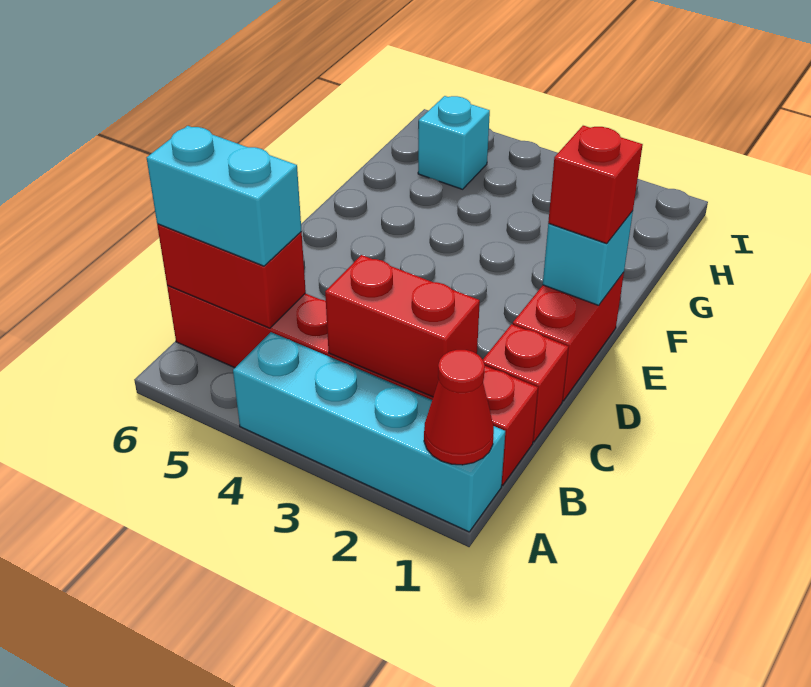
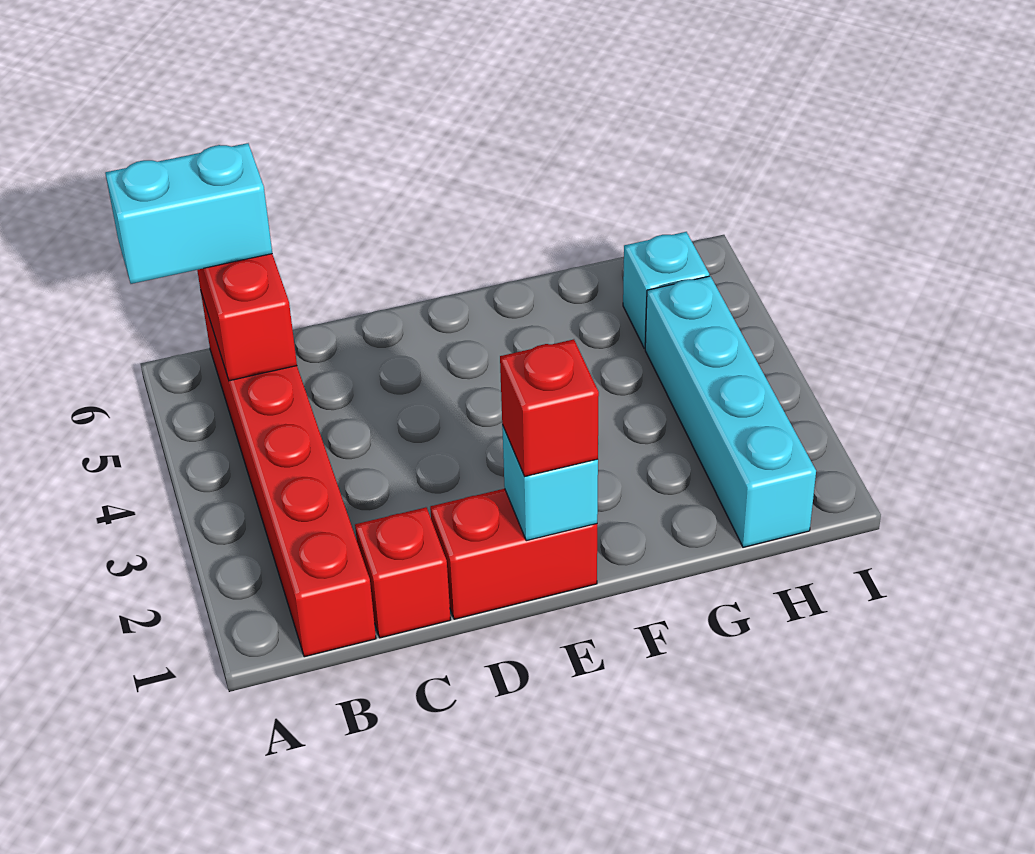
cyan brick A1:A4 level 1 -> cyan brick H1:H4 level 1
red cone A1 level 2 -> none
red brick B2:B3 level 2 -> none
cyan brick B5:B6 level 3 -> cyan brick A6:B6 level 3

